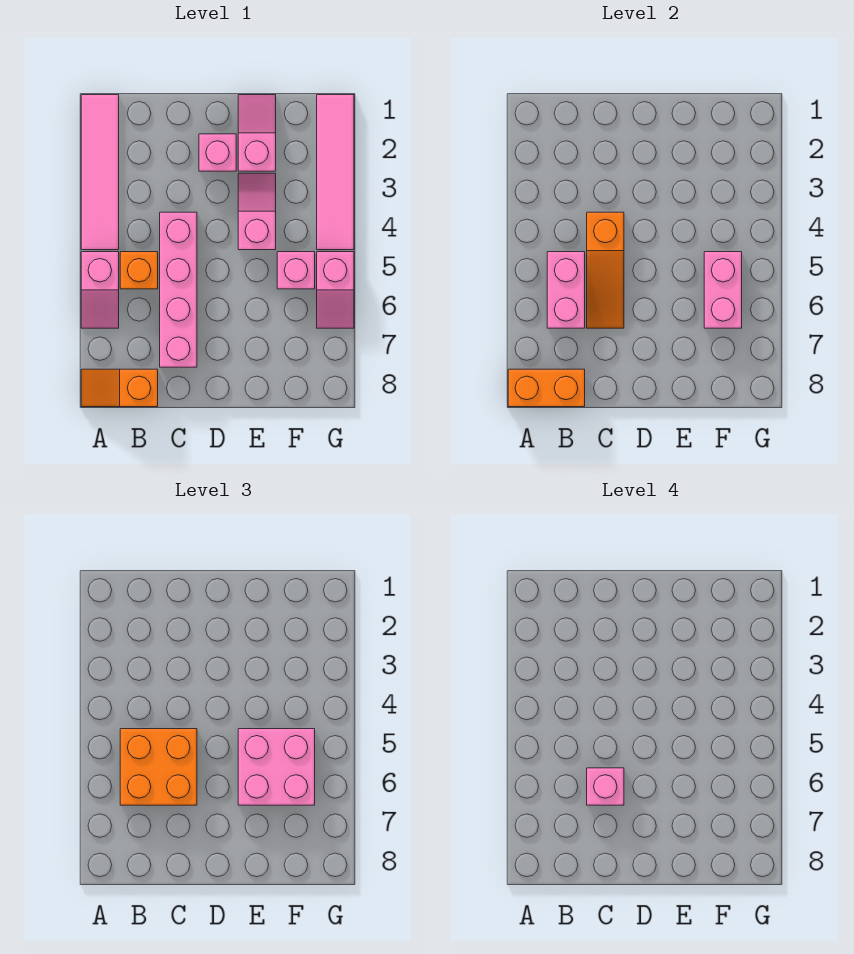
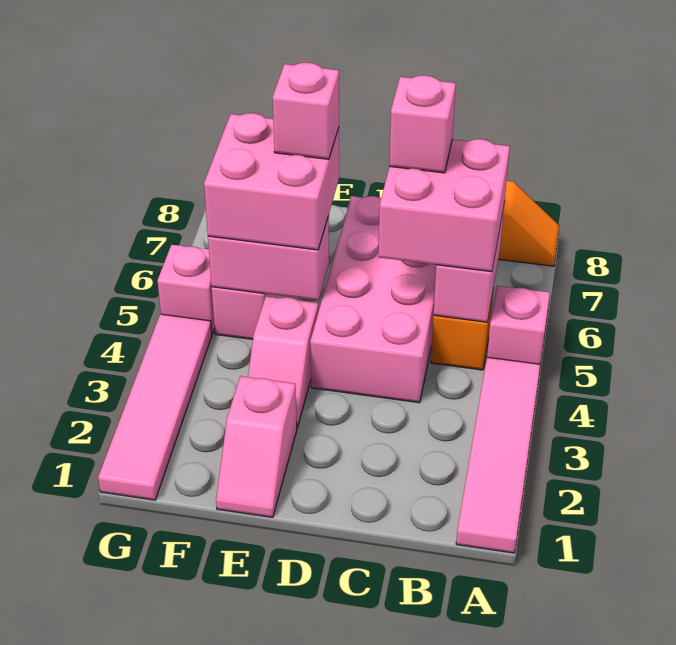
orange brick A8:B8 level 2 -> none
orange brick B5:C6 level 3 -> pink brick B5:C6 level 3
pink brick C4:C7 level 1 -> pink brick C4:D7 level 1
orange slope C4:C6 level 2 top 4 -> none
pink brick D2 level 1 -> pink brick E6 level 4
pink brick F5:F6 level 2 -> pink brick E5:F5 level 2

